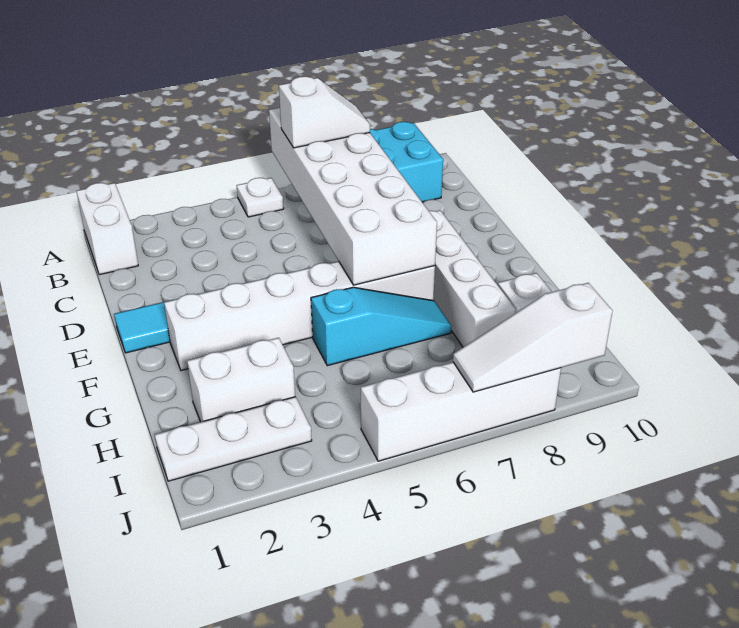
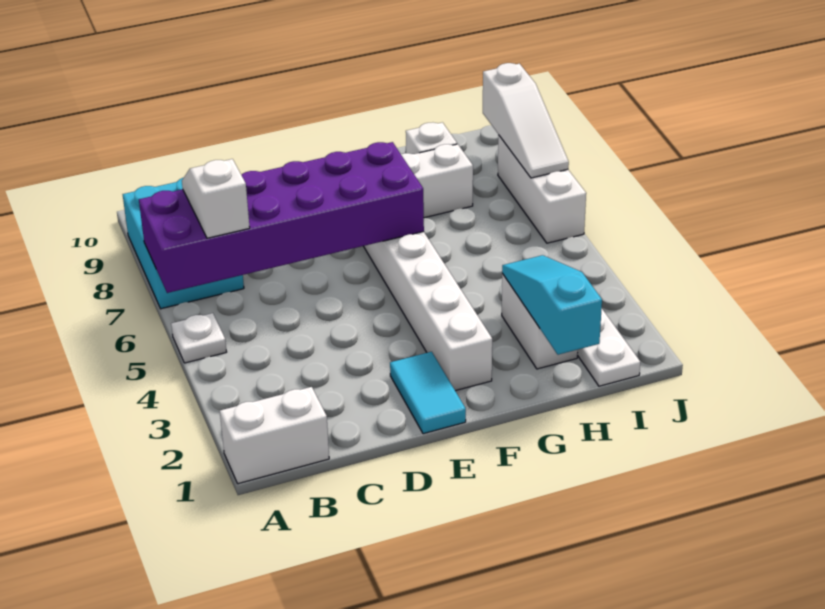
white brick A6:F7 level 2 -> purple brick A6:F7 level 2
cyan slope G5:G7 level 1 top 5 -> cyan slope H1:H3 level 2 top 1
white brick J5:J8 level 1 -> white brick J6:J8 level 1

